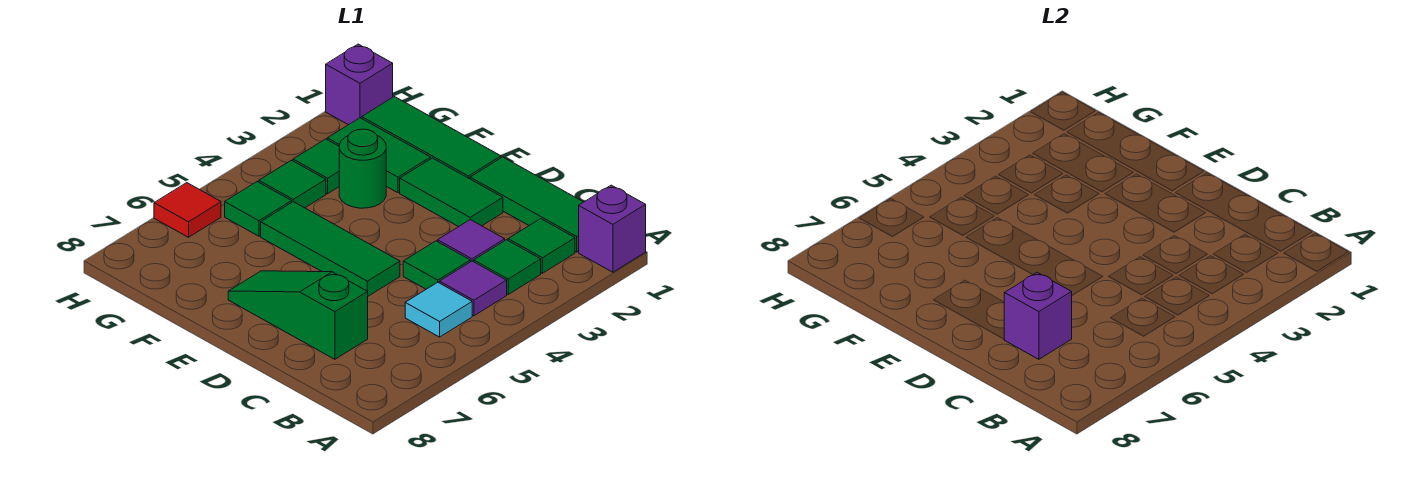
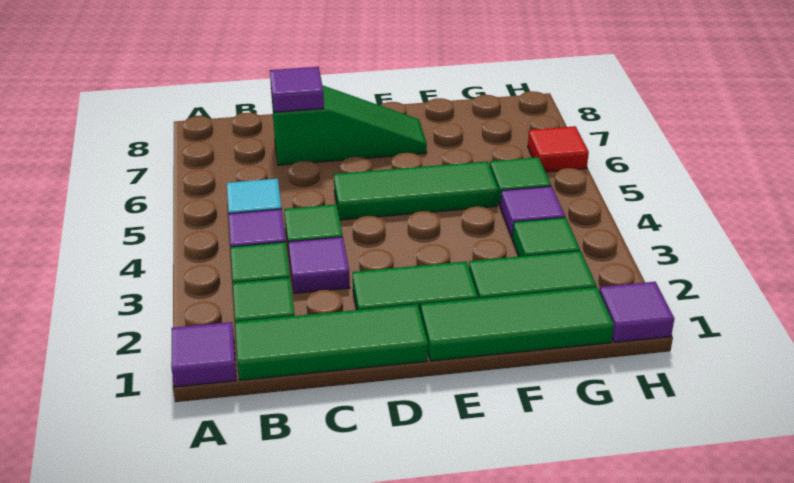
purple brick A1 level 1 -> purple tile A1 level 1
purple brick C7 level 2 -> purple tile C7 level 2
green round brick F3 level 1 -> none
green tile G4 level 1 -> purple tile G4 level 1
purple brick H1 level 1 -> purple tile H1 level 1

